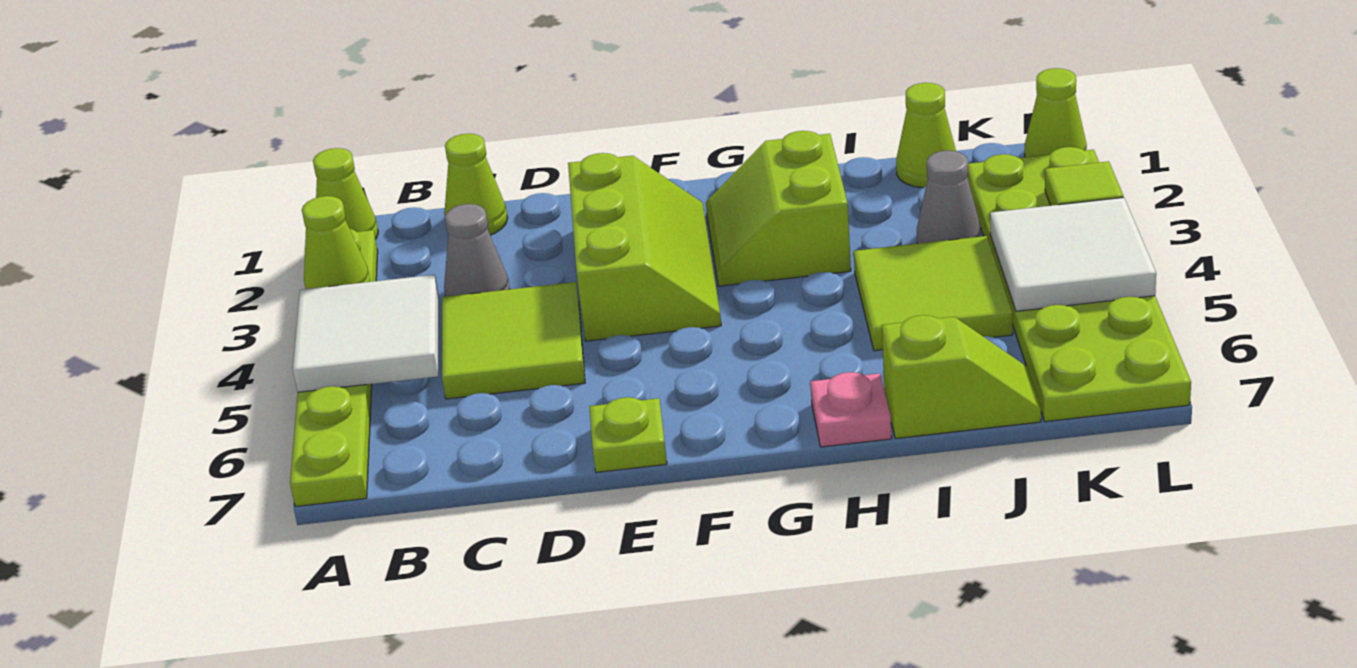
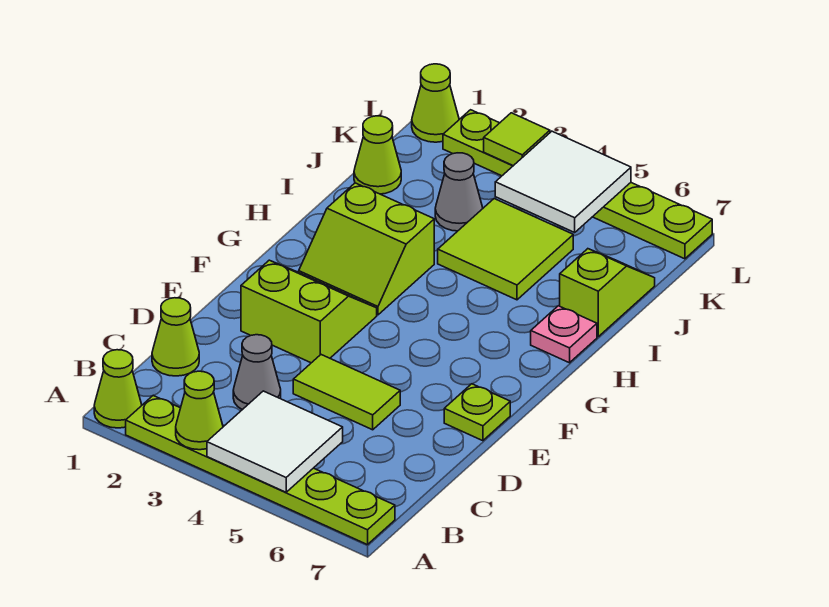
lime tile C4:D5 level 1 -> lime tile D4:D5 level 1
lime slope E2:F4 level 1 top E -> lime slope E2:F3 level 1 top E
lime plate K2:L7 level 1 -> lime plate L2:L7 level 1

